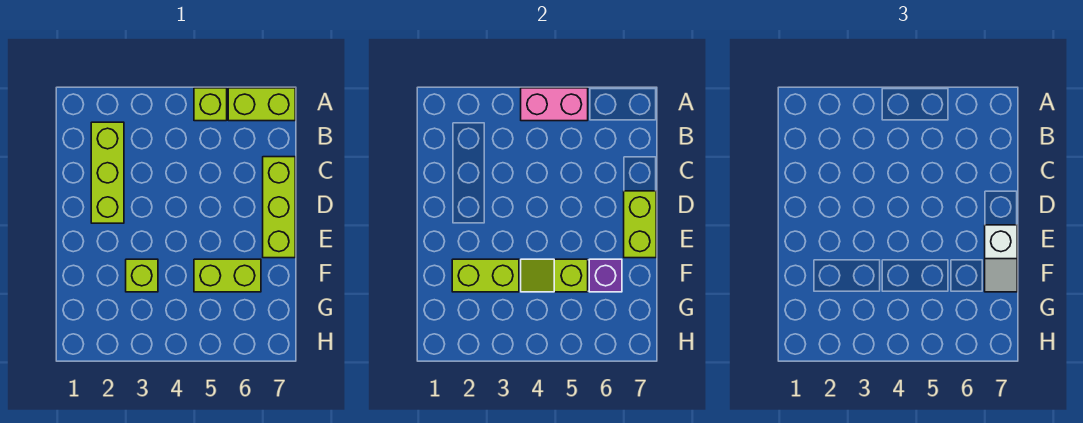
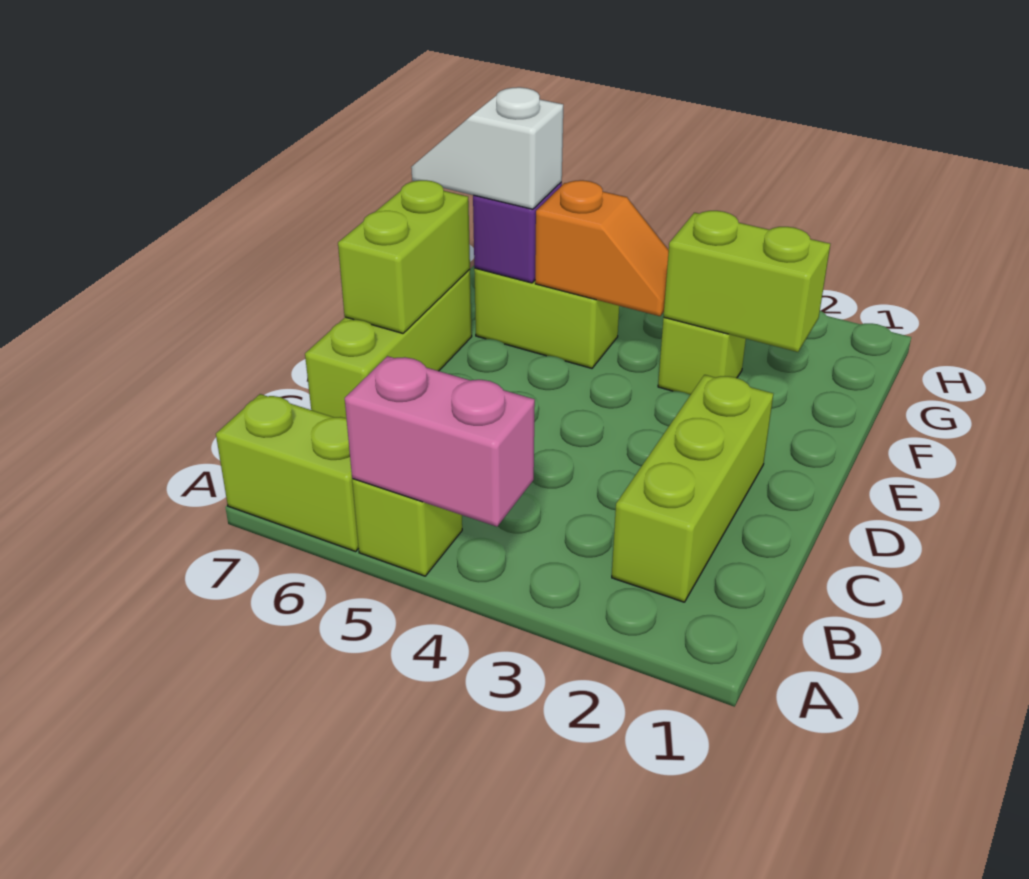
white slope E7:F7 level 3 top E -> white slope F6:F7 level 3 top 6
lime slope F4:F5 level 2 top 5 -> orange slope F4:F5 level 2 top 5

